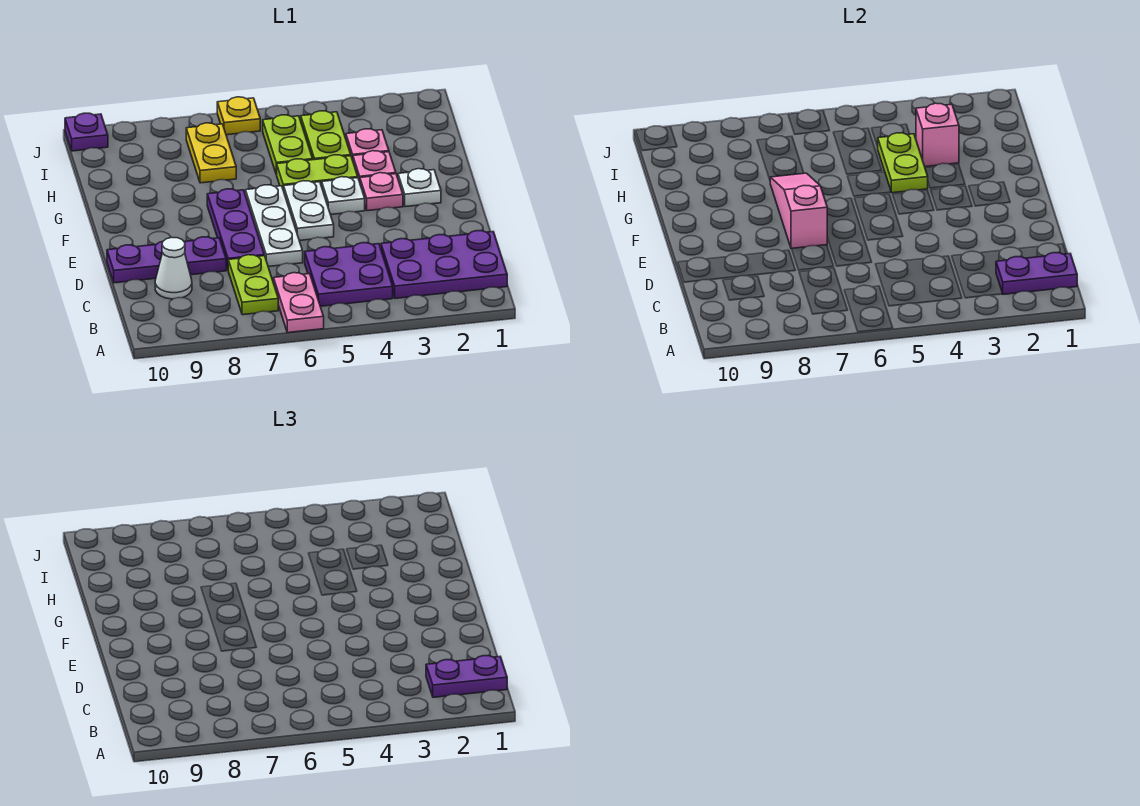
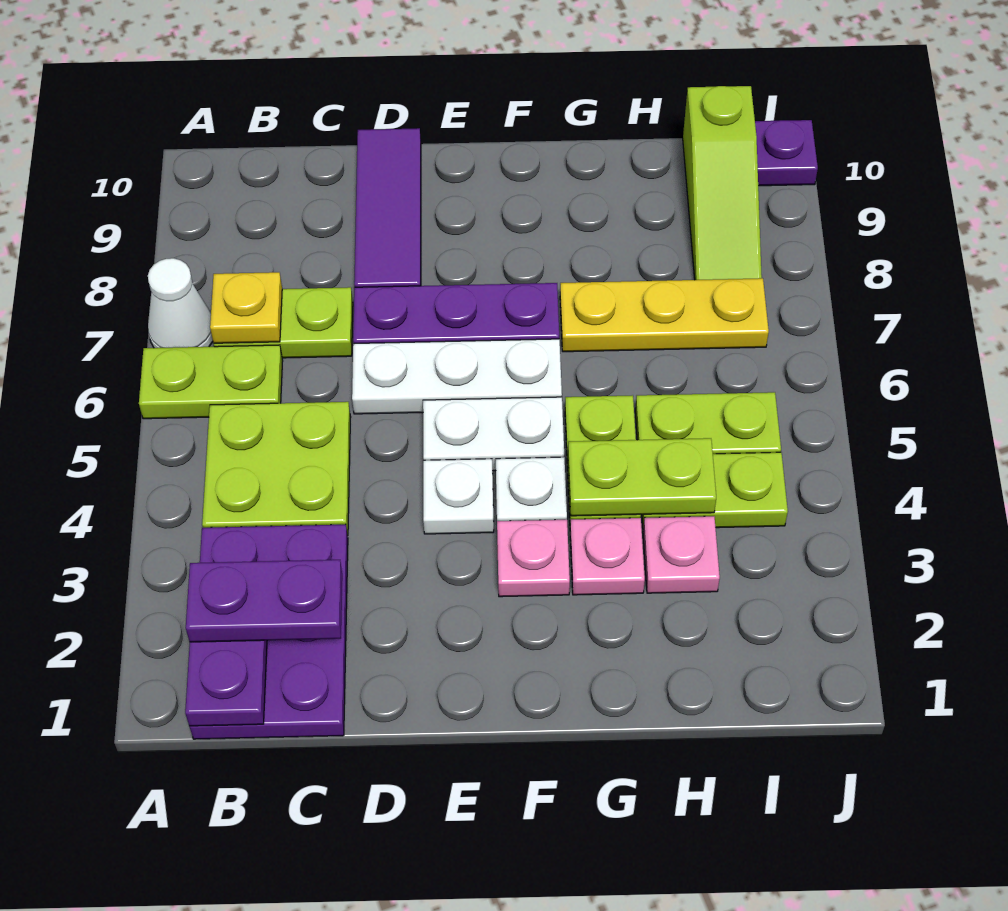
pink plate A6:B6 level 1 -> lime plate A6:B6 level 1
purple plate B1:B2 level 3 -> purple plate B2:C2 level 3
purple plate B4:C5 level 1 -> lime plate B4:C5 level 1
white cone C9 level 1 -> white cone A7 level 1
purple plate D8:D10 level 1 -> purple tile D8:D10 level 1
pink slope E7:G7 level 2 top E -> none
white plate F2 level 1 -> white plate E4 level 1
pink brick H3 level 2 -> none
yellow plate H7:I7 level 1 -> yellow plate G7:I7 level 1
none -> lime slope I8:I10 level 1 top 10
yellow plate J6 level 1 -> yellow plate B7 level 2

